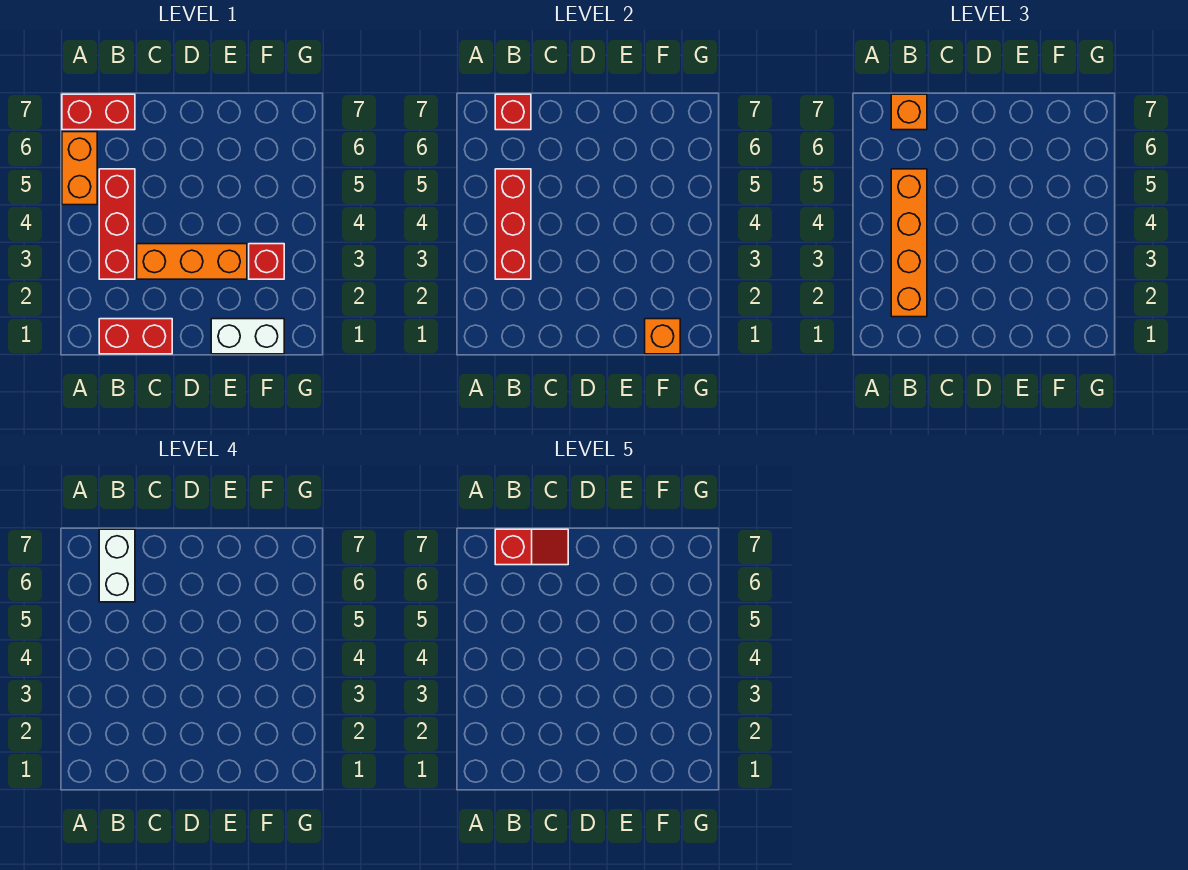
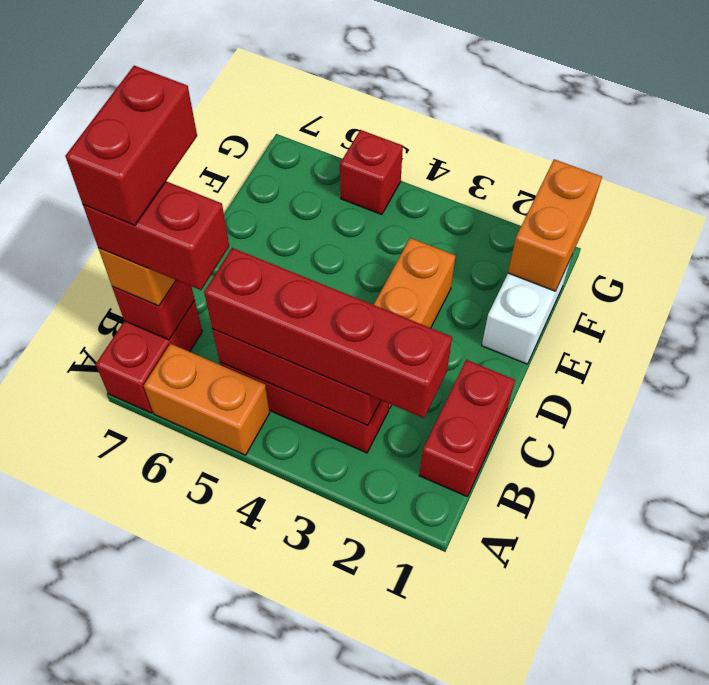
orange brick B2:B5 level 3 -> red brick B2:B5 level 3
white brick B6:B7 level 4 -> red brick B6:B7 level 4
red slope B7:C7 level 5 top B -> red brick B7:C7 level 5
orange brick F1 level 2 -> orange brick F1:G1 level 2
red brick F3 level 1 -> red brick G5 level 1

